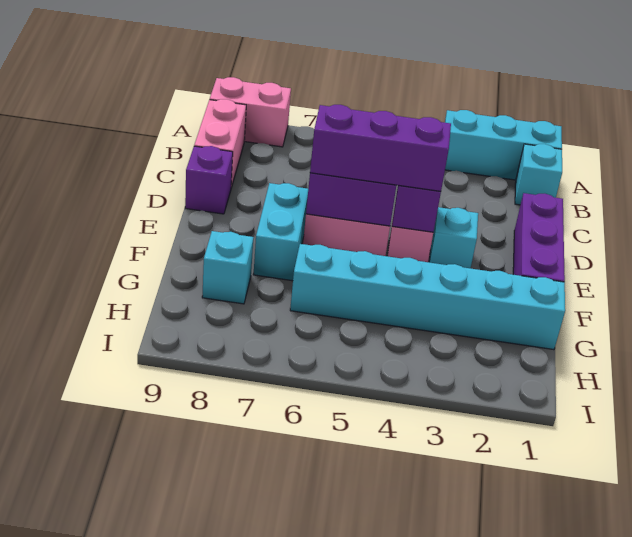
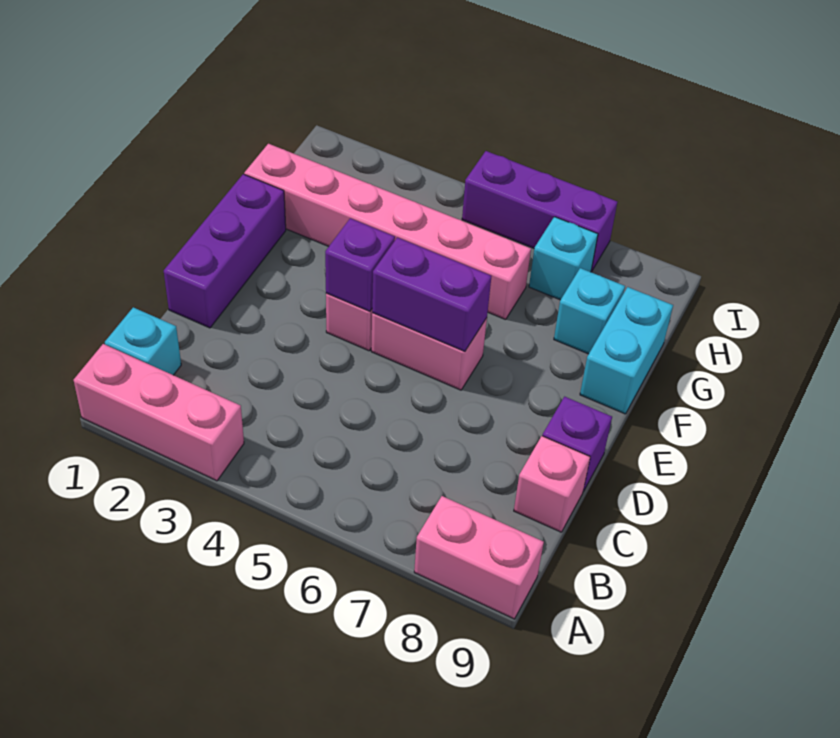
cyan brick A1:A3 level 1 -> pink brick A1:A3 level 1
pink brick B9:C9 level 1 -> pink brick C9 level 1
cyan brick E3 level 1 -> cyan brick H7 level 1
purple brick E4:E6 level 3 -> purple brick I5:I7 level 1
cyan brick E7:F7 level 1 -> cyan brick F9:G9 level 1
cyan brick G1:G6 level 1 -> pink brick G1:G6 level 1

